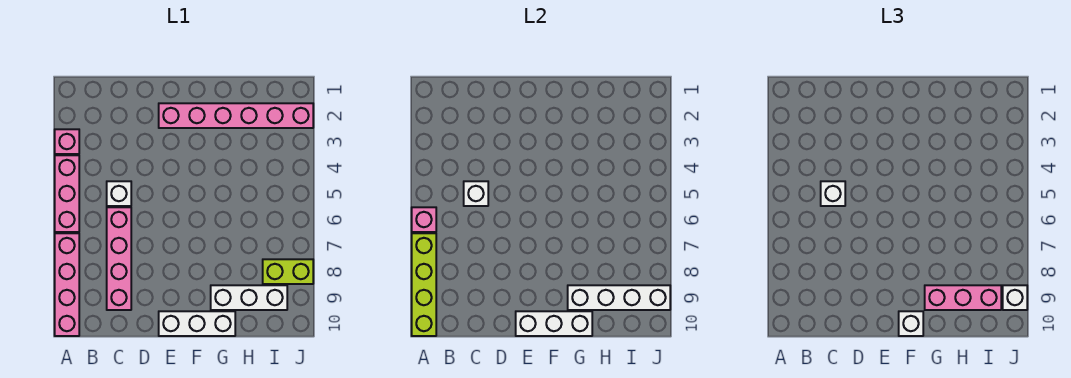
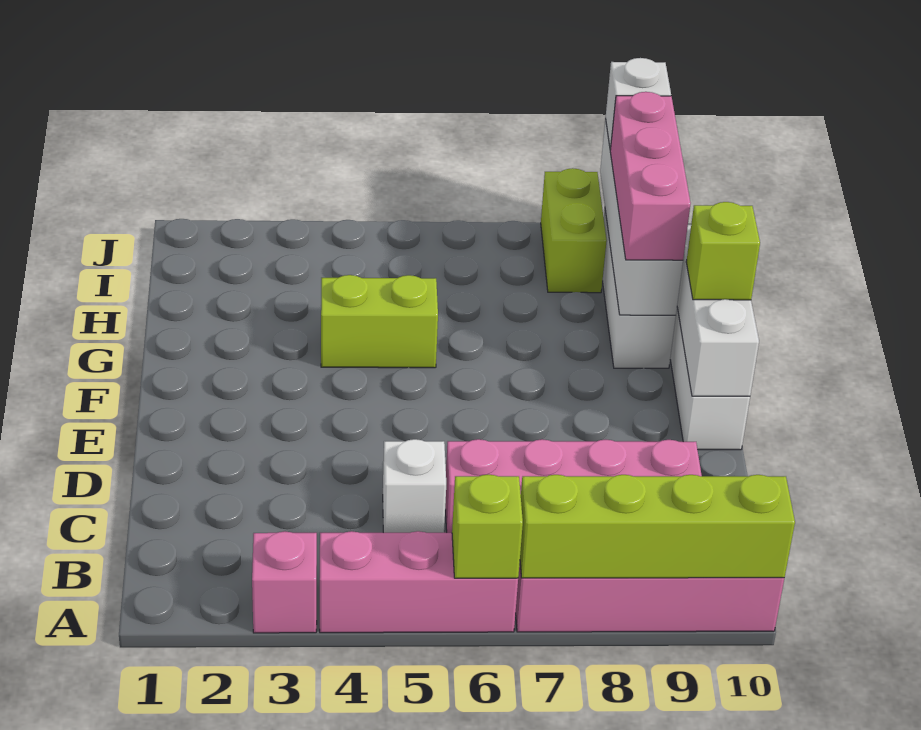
pink brick A6 level 2 -> lime brick A6 level 2
white brick C5 level 2 -> none
white brick C5 level 3 -> none
pink brick E2:J2 level 1 -> none
white brick F10 level 3 -> lime brick F10 level 3
none -> lime brick G4:G5 level 1

